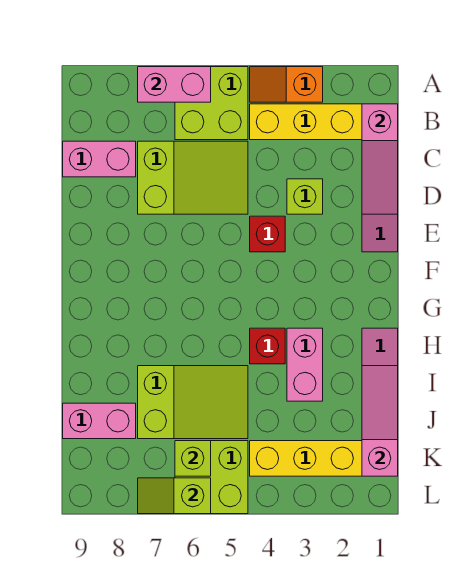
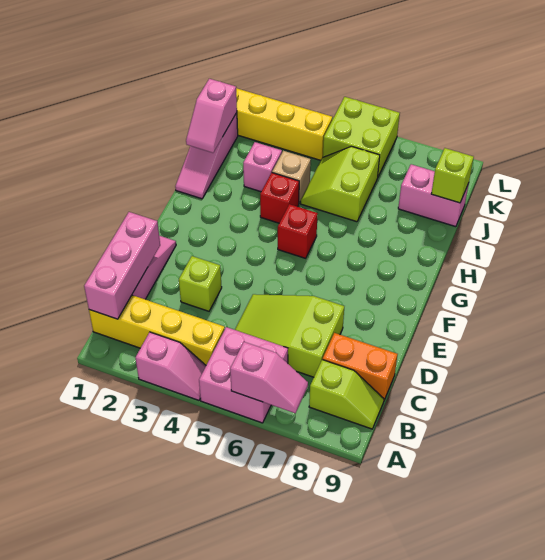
orange slope A3:A4 level 1 top 3 -> pink slope A3:A4 level 1 top 3
lime brick A5:B6 level 1 -> pink brick A5:B6 level 1
pink brick A6:A7 level 2 -> pink slope A6:A7 level 2 top 6
pink slope B1:D1 level 2 top B -> pink brick B1:D1 level 2
pink brick C8:C9 level 1 -> orange brick C8:C9 level 1
red brick E4 level 1 -> red brick G5 level 1
pink brick H3:I3 level 1 -> pink brick I3 level 1
pink slope I1:K1 level 2 top K -> pink slope I1:J1 level 2 top J
none -> tan brick I4 level 1
lime slope I5:J7 level 1 top 7 -> lime slope I5:J6 level 1 top 6
lime brick K6 level 2 -> lime brick J9 level 2
lime slope L6:L7 level 2 top 6 -> lime slope B8:B9 level 1 top 8

